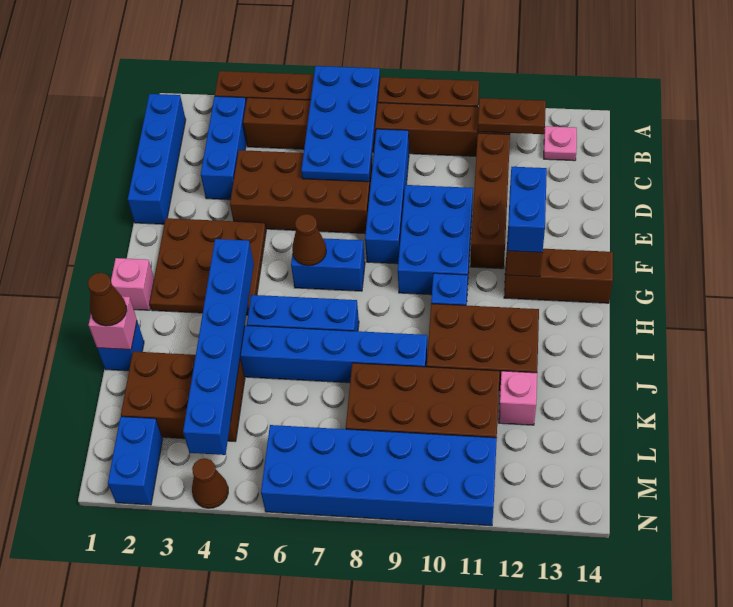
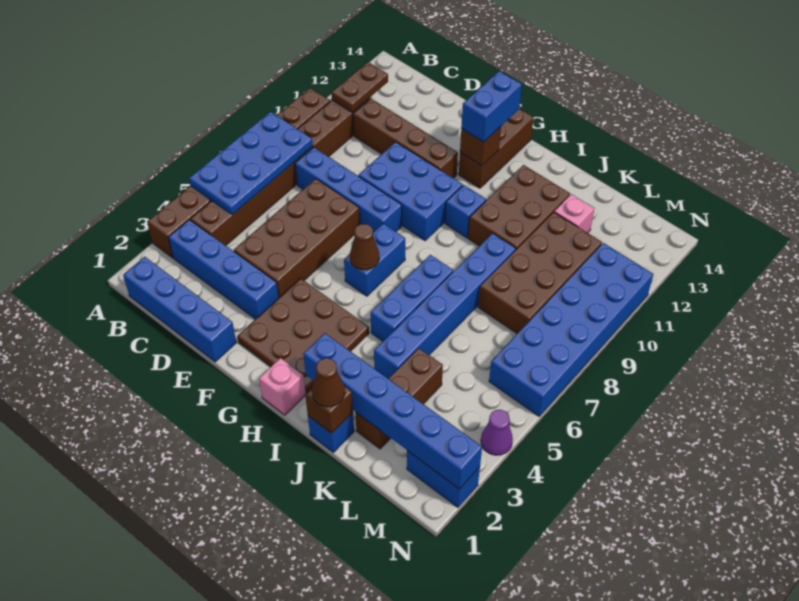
blue plate A6:D7 level 2 -> blue plate A5:B8 level 2
blue brick B3:D3 level 1 -> blue brick B3:E3 level 1
pink plate B13 level 1 -> none
blue brick F12:G12 level 3 -> blue brick G12:G13 level 3
blue brick H4:M4 level 2 -> blue brick I2:N2 level 2
pink brick J1 level 2 -> brown brick J1 level 2
brown brick K2:L4 level 1 -> brown brick K2:K4 level 1
brown cone N4 level 1 -> purple cone N4 level 1

